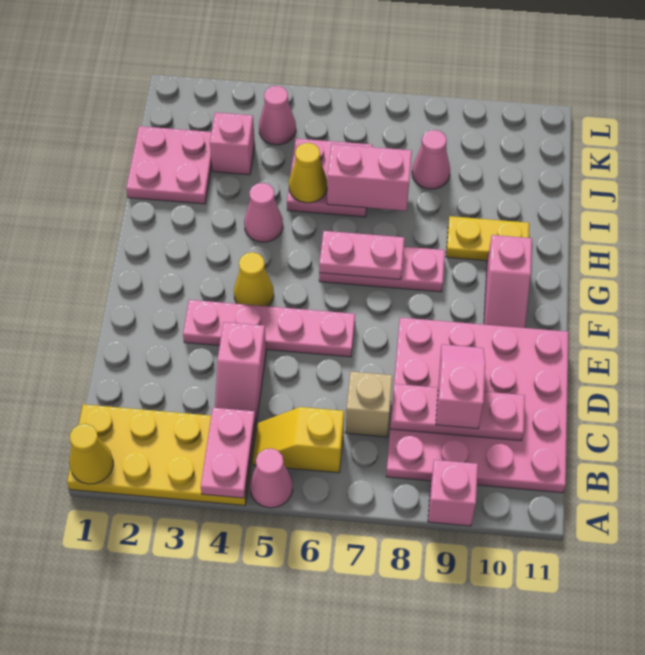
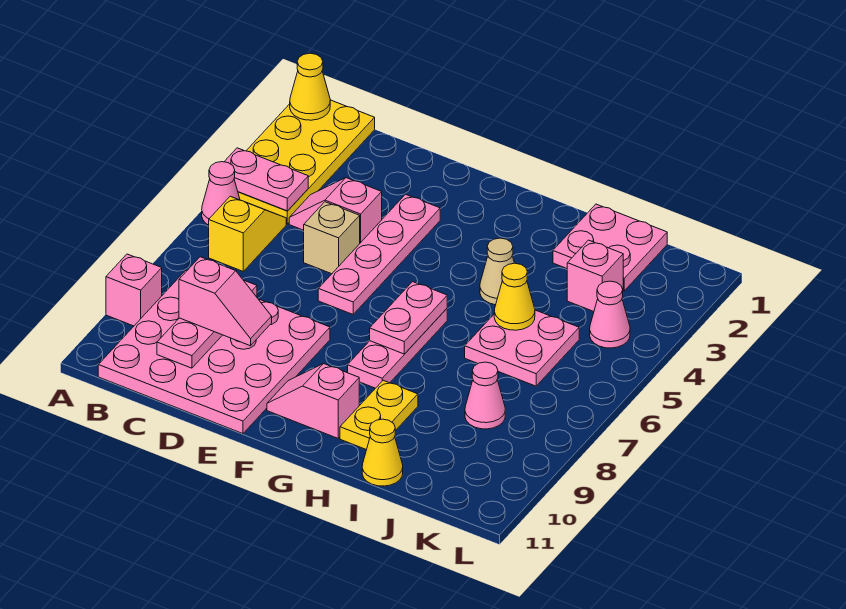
tan brick C7 level 1 -> tan brick D5 level 1
yellow cone F4 level 1 -> yellow cone I11 level 1
pink cone H4 level 1 -> tan cone H4 level 1
pink brick I6:I7 level 2 -> none

